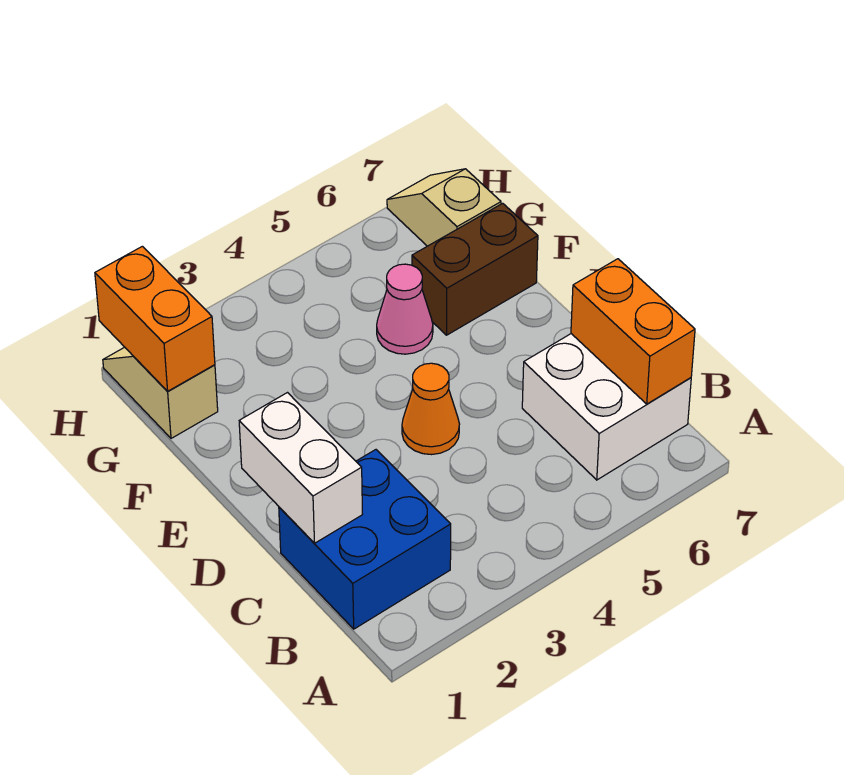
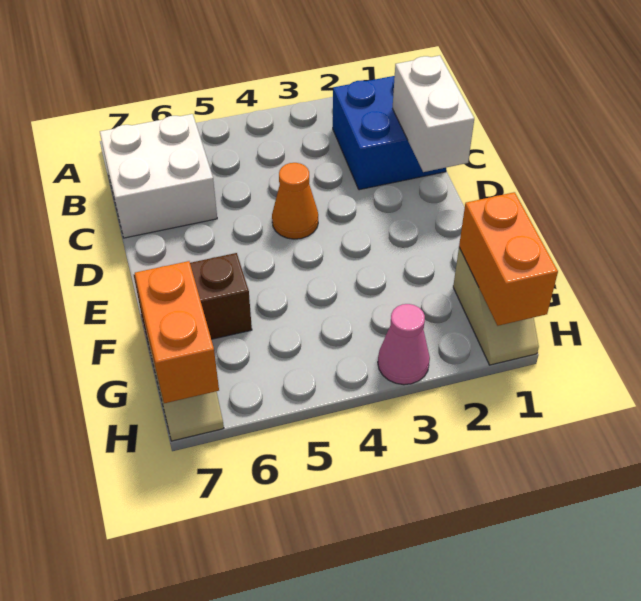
orange brick B7:C7 level 2 -> orange brick G7:H7 level 2
pink cone F5 level 1 -> pink cone H3 level 1

